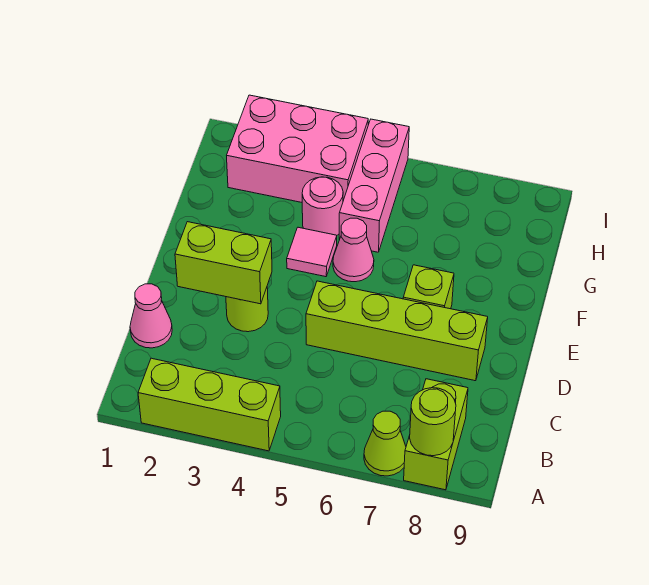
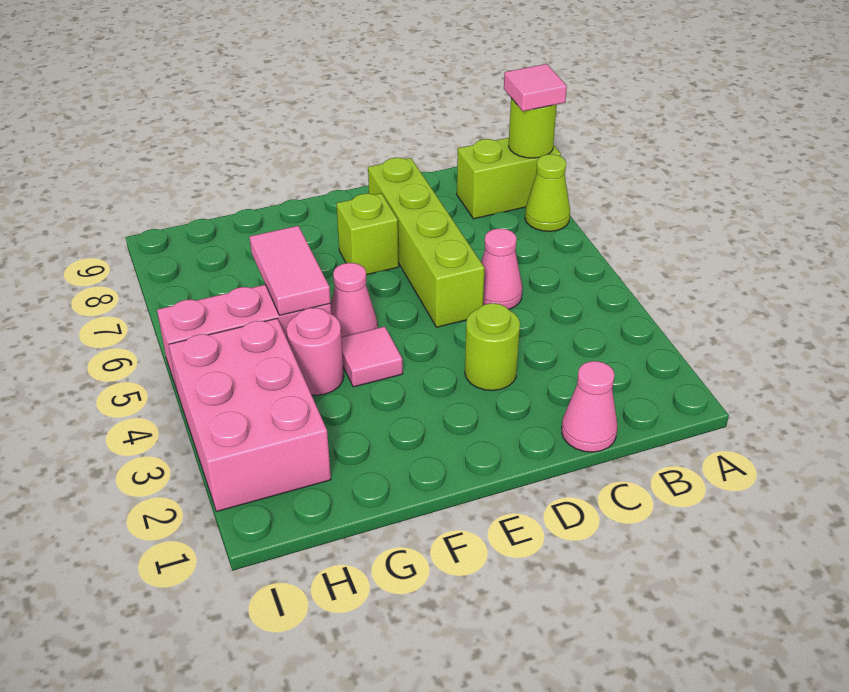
lime brick A2:A4 level 1 -> none
none -> pink tile A8 level 3
none -> pink cone C5 level 1
lime brick D2:D3 level 2 -> none
none -> pink tile G5:G6 level 2

